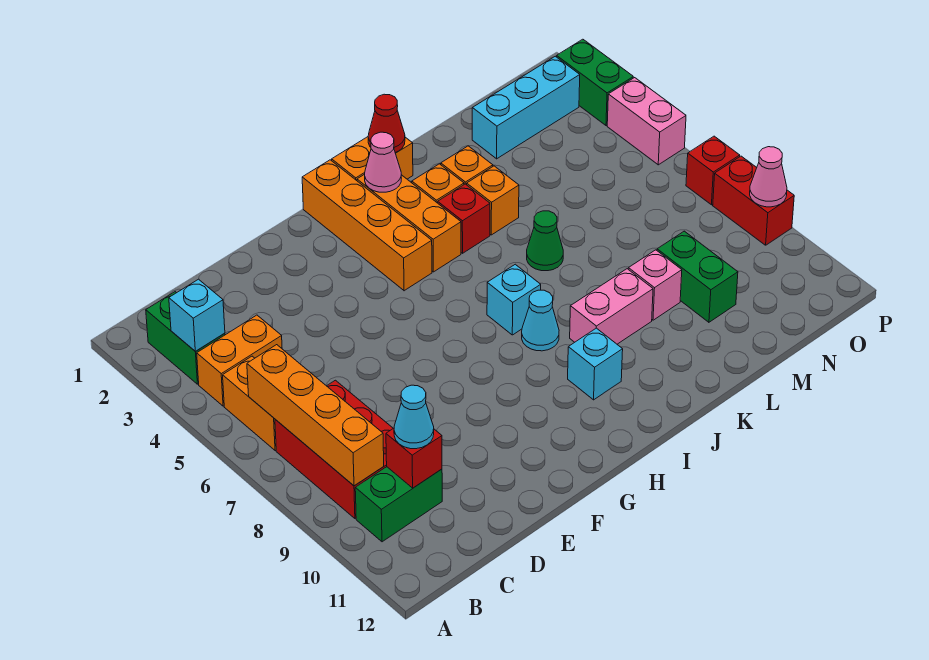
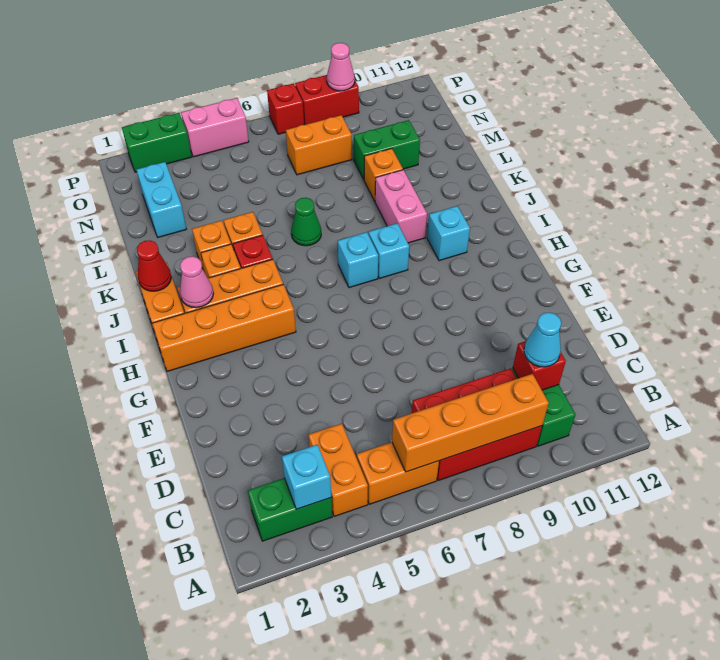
cyan cone I8 level 1 -> cyan brick I8 level 1
pink brick L9 level 1 -> orange brick L9 level 1
cyan brick M2:O2 level 1 -> cyan brick M2:N2 level 1
none -> orange brick N7:N8 level 1

